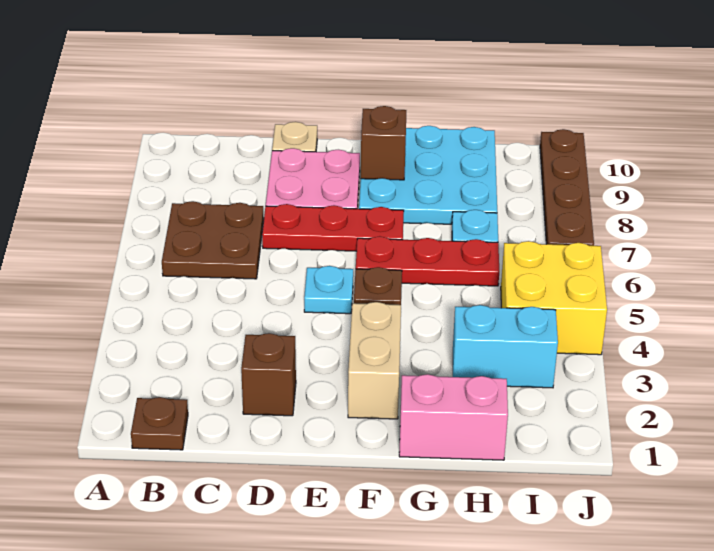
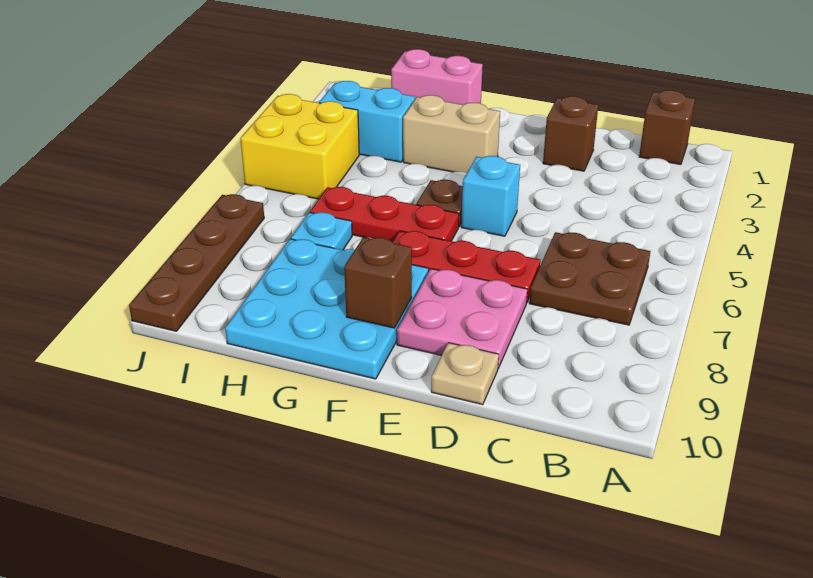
brown plate B1 level 1 -> brown brick B1 level 1
cyan plate E5 level 1 -> cyan brick E5 level 1
tan brick F2:F3 level 1 -> tan brick F3:G3 level 1

